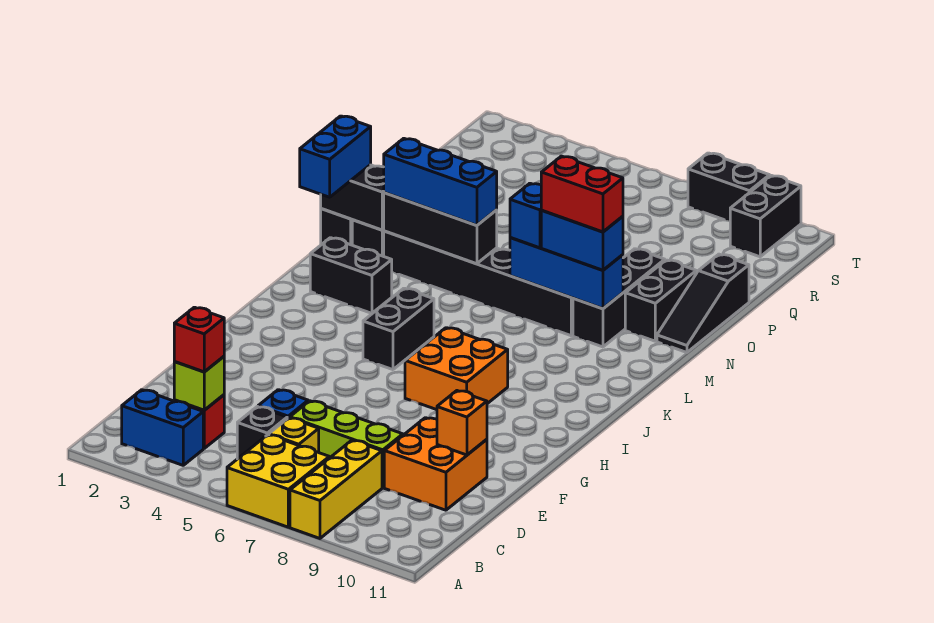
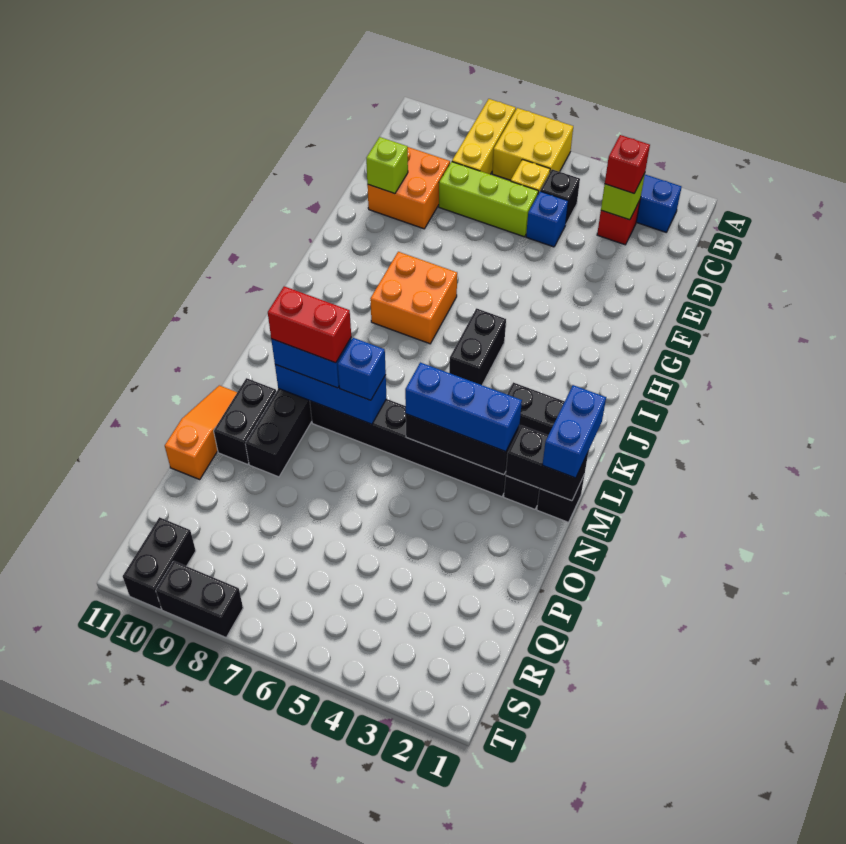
orange brick E10 level 2 -> lime brick E10 level 2
black slope N11:P11 level 1 top P -> orange slope N11:P11 level 1 top P

